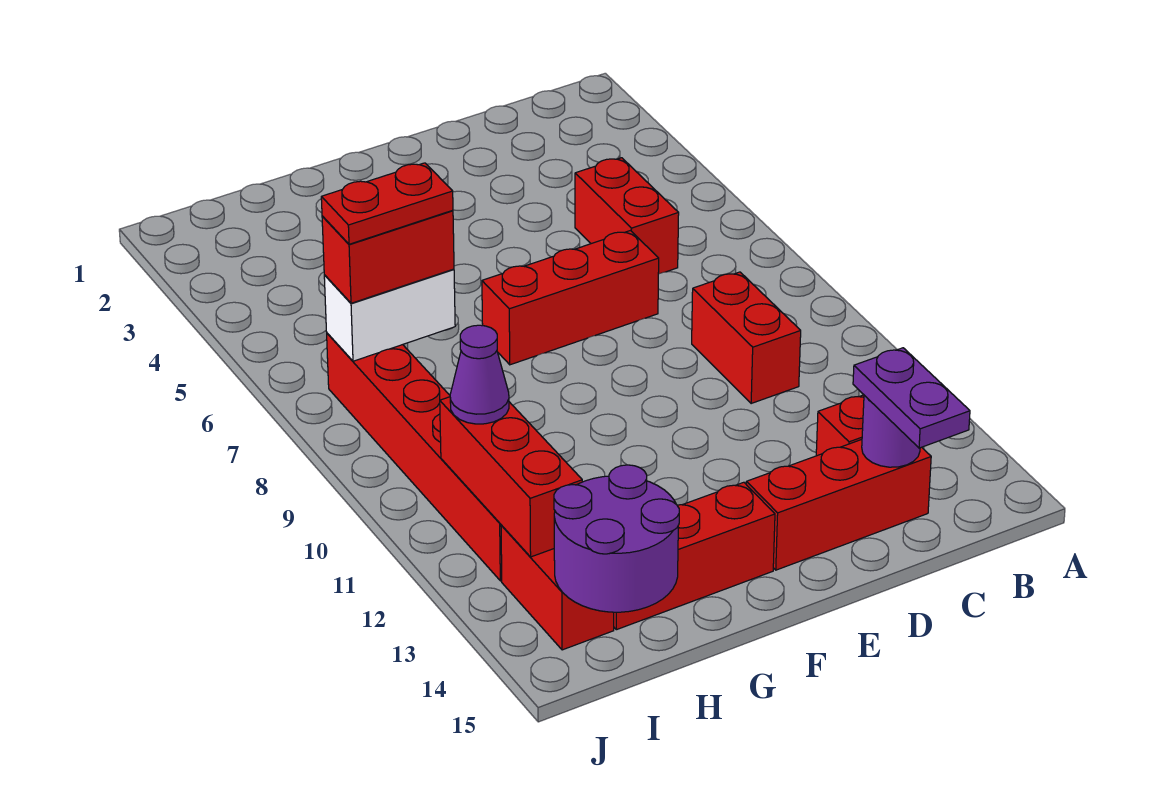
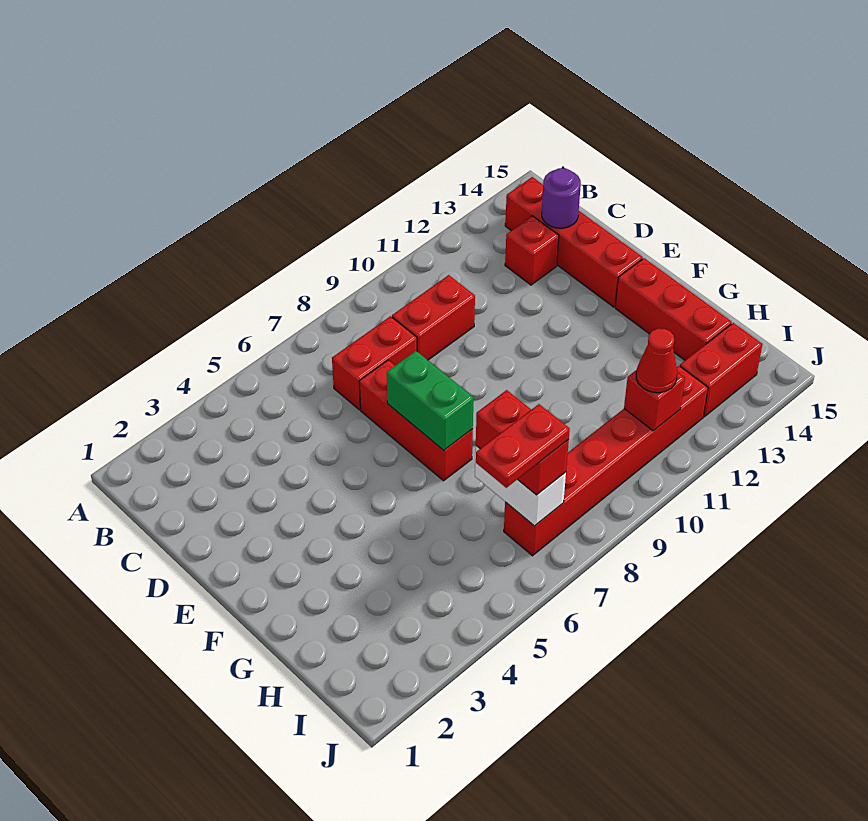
red brick C5:C6 level 1 -> red brick C7:C8 level 1
red brick C14:E14 level 1 -> red brick B14:E14 level 1
purple plate C14:C15 level 3 -> none
none -> green brick E7:F7 level 2
red plate H7:I7 level 4 -> red plate I6:I7 level 4
purple round brick H14:I15 level 2 -> none
red brick I11:I13 level 2 -> red brick I11 level 2
purple cone I11 level 3 -> red cone I11 level 3

